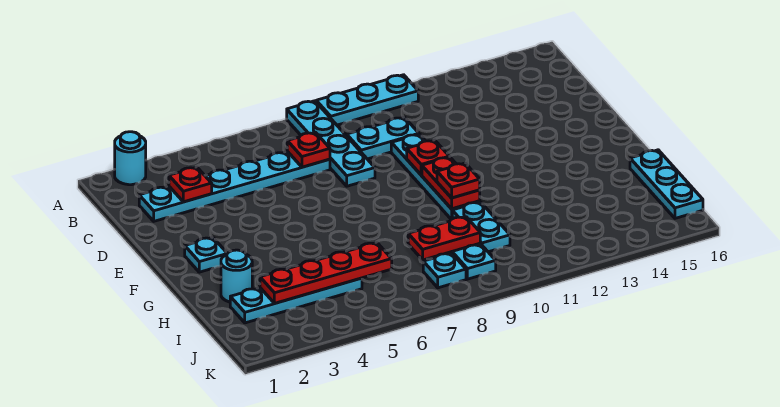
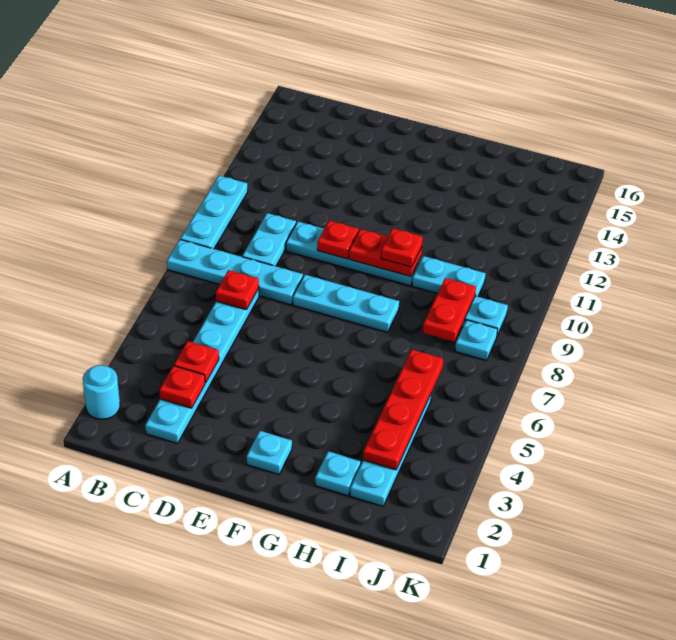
none -> red plate C4 level 2
cyan round brick H2 level 1 -> cyan plate H2 level 1
cyan plate H16:J16 level 1 -> cyan plate E8:G8 level 1

